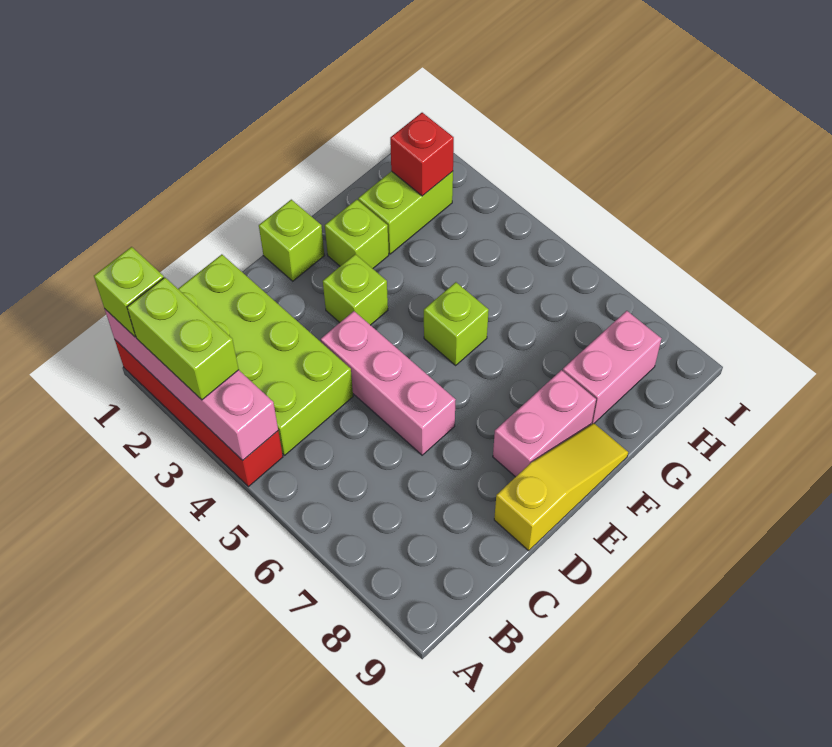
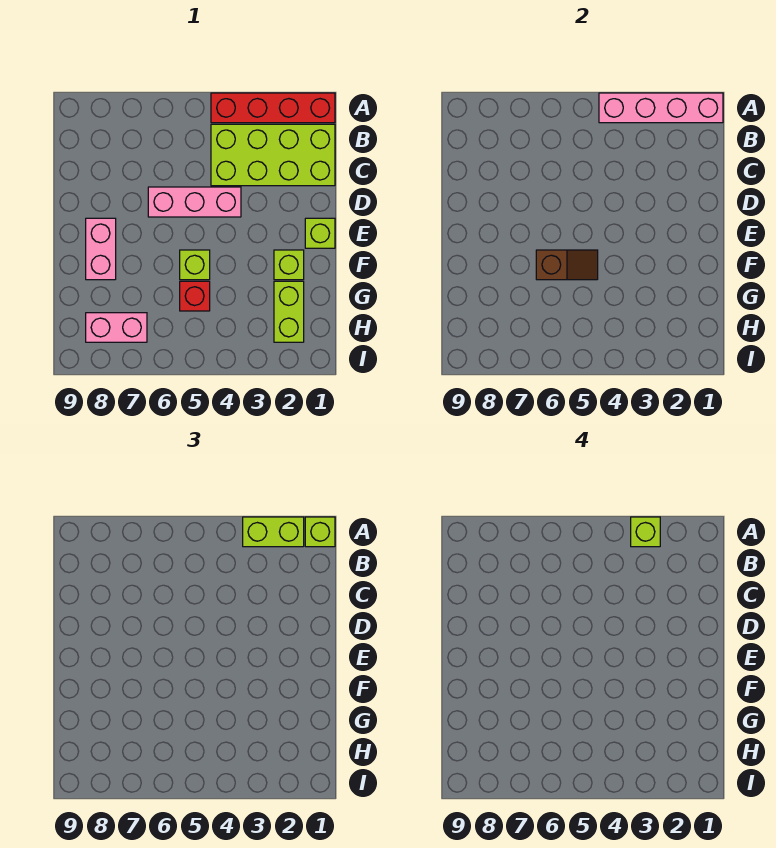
yellow slope D9:F9 level 1 top D -> none
lime brick E3 level 1 -> lime brick A3 level 4
none -> brown slope F5:F6 level 2 top 6
pink brick G8:H8 level 1 -> pink brick H7:H8 level 1
red brick H2 level 2 -> red brick G5 level 1

